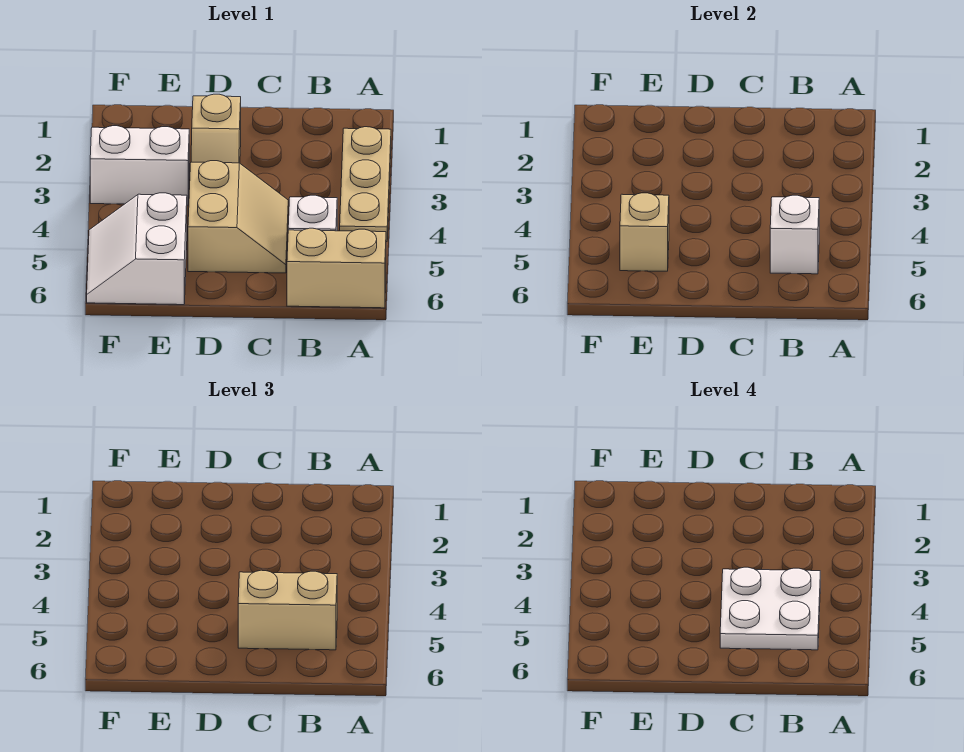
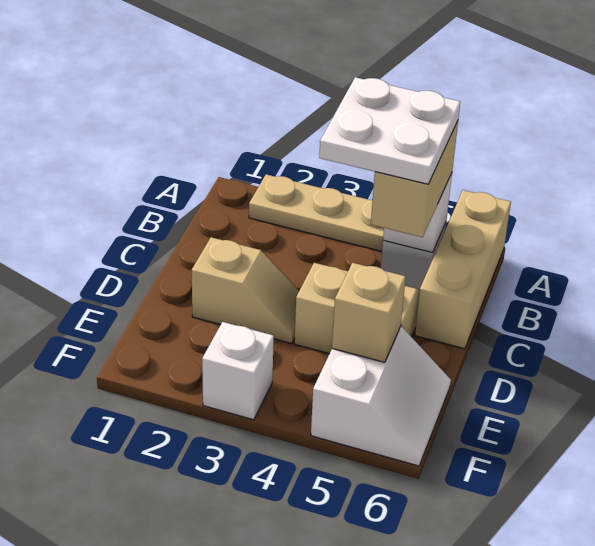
tan brick A6:B6 level 1 -> tan brick A6:C6 level 1
white brick E3:F3 level 1 -> white brick F3 level 1
white slope E5:F6 level 1 top E -> white slope E5:F6 level 1 top 5

